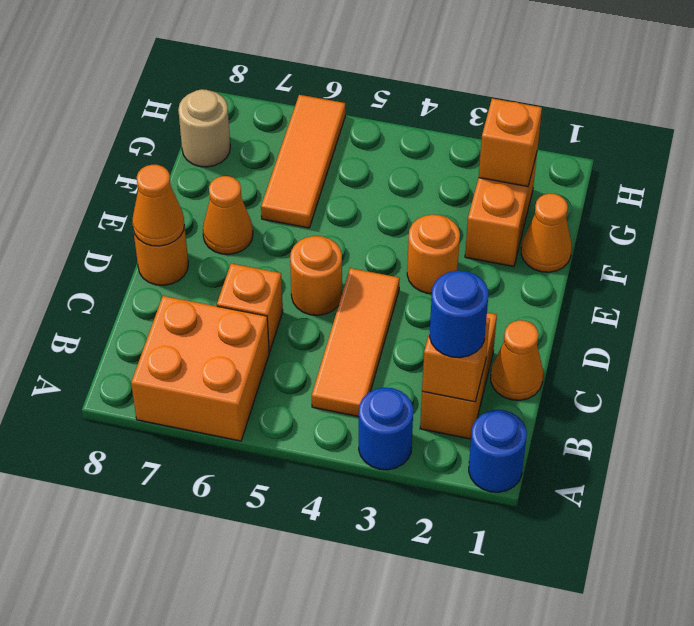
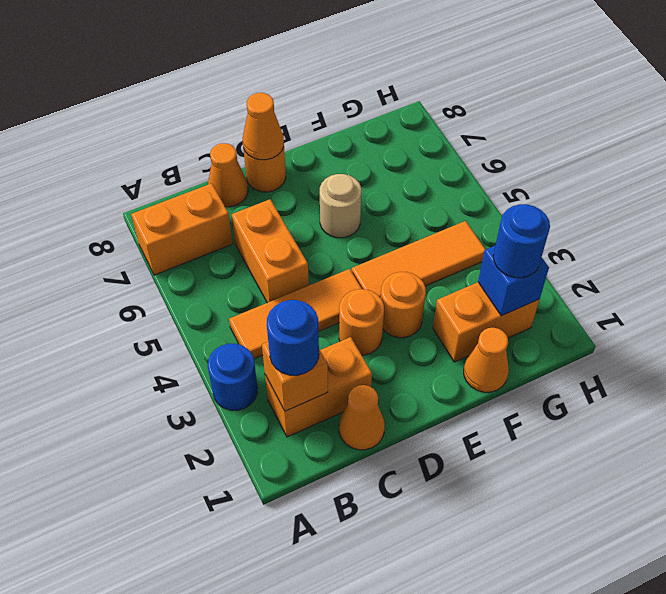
blue round brick A1 level 1 -> blue round brick G2 level 3
orange brick A6:B7 level 1 -> orange brick A7:B7 level 1
orange brick C6 level 1 -> orange brick C5:C6 level 1
orange round brick D5 level 1 -> orange round brick D3 level 1
orange cone E7 level 1 -> orange cone C8 level 1
orange tile F6:H6 level 1 -> orange tile E4:G4 level 1
orange brick G2 level 2 -> blue brick G2 level 2
tan round brick G8 level 1 -> tan round brick E6 level 1

